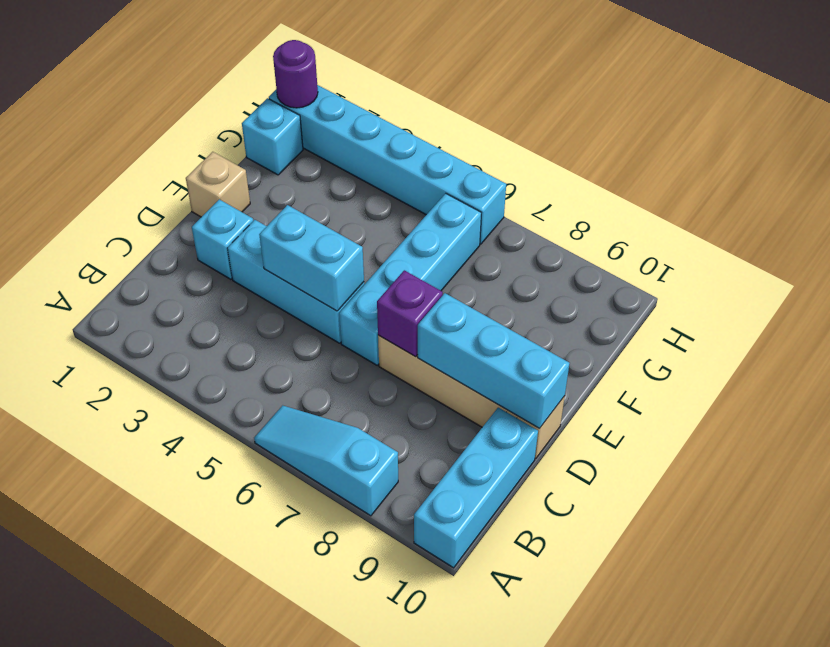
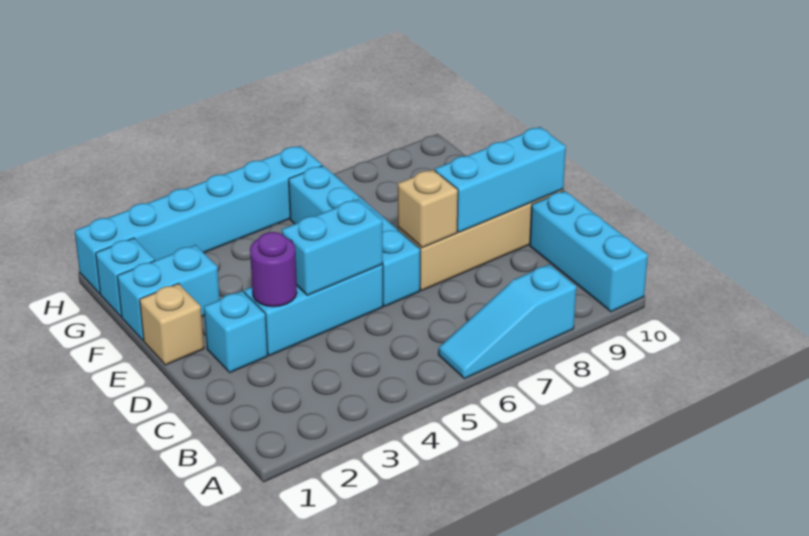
purple brick D7 level 2 -> tan brick D7 level 2
none -> cyan brick F1:F2 level 1
purple round brick H1 level 2 -> purple round brick D3 level 2

